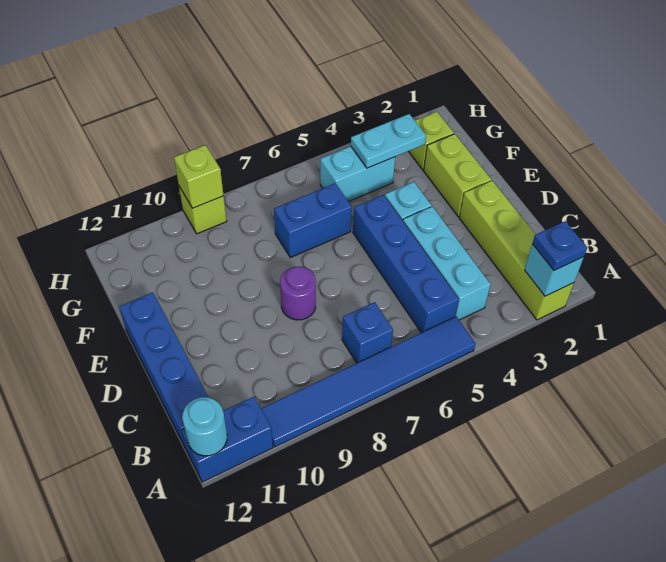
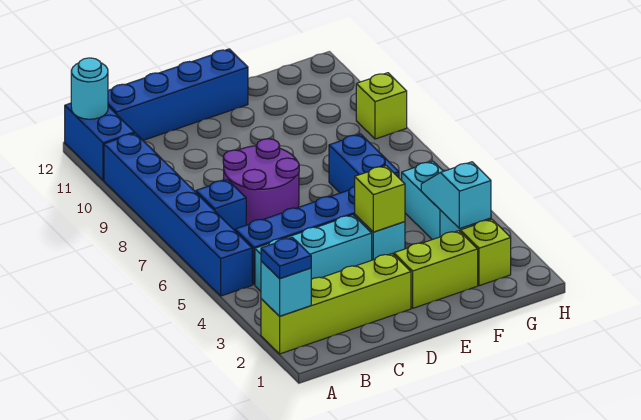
blue tile A5:A10 level 1 -> blue brick A5:A10 level 1
purple round brick D8 level 1 -> purple round brick C7:D8 level 1
cyan plate G3:G4 level 2 -> cyan slope G3:G4 level 2 top 3
lime brick H9 level 2 -> lime brick E4 level 2

